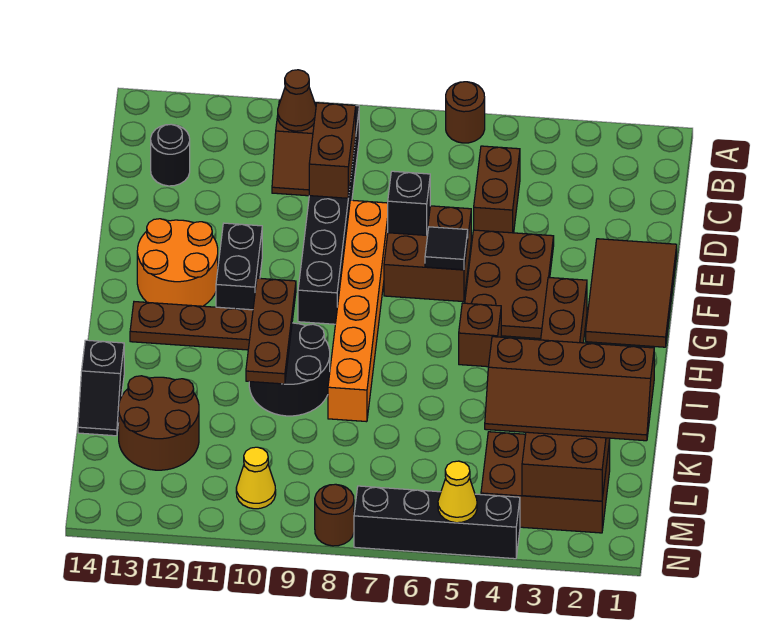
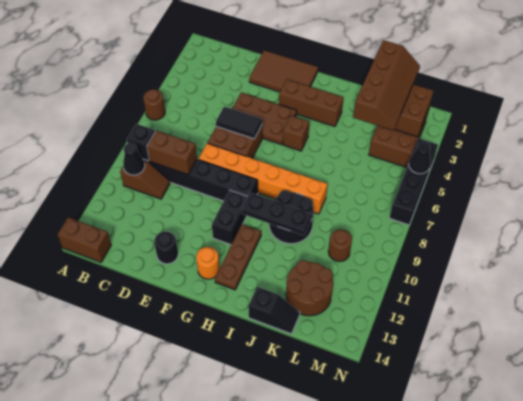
brown cone B10 level 2 -> black cone B10 level 2
brown brick C5:D5 level 1 -> brown brick A14:B14 level 1
black round brick C13 level 1 -> black round brick E13 level 1
black brick E7 level 2 -> black brick B9 level 2
black tile F6 level 2 -> black tile E6:F6 level 2
black brick F11:G11 level 1 -> black brick G10:G11 level 1
orange round brick F12:G13 level 1 -> orange round brick G13 level 1
brown plate H10:J10 level 2 -> black plate H10:J10 level 2
yellow cone M10 level 1 -> none
yellow cone N5 level 2 -> black cone N5 level 2
brown round brick N8 level 1 -> brown round brick L10 level 1

